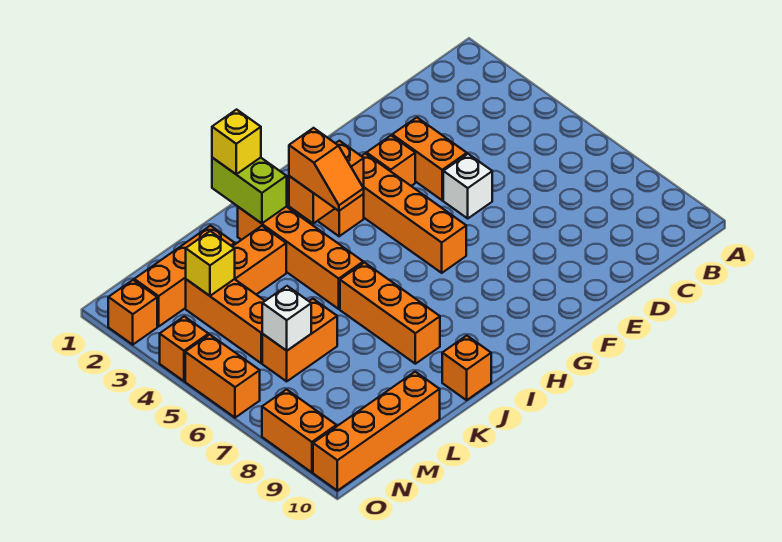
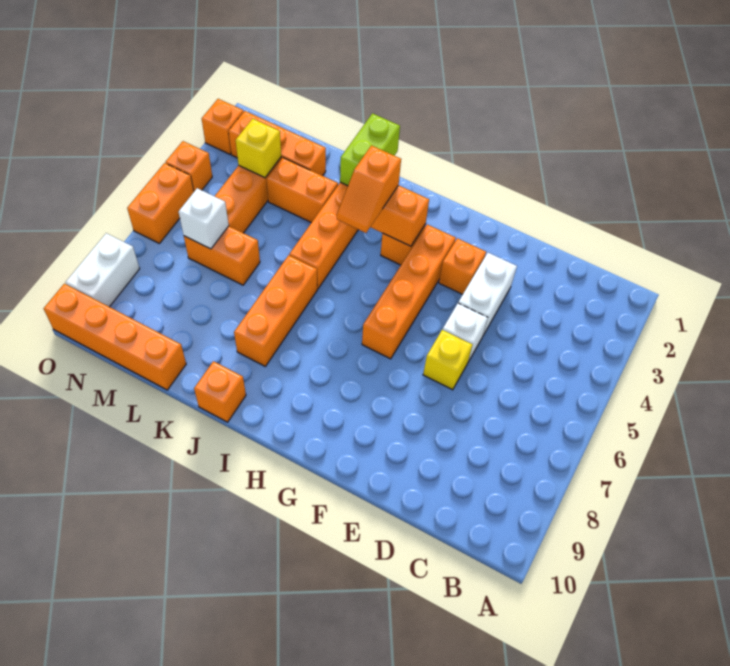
orange brick E3:E4 level 1 -> white brick E3:E4 level 1
yellow brick J1 level 3 -> yellow brick E6 level 1
orange brick O8:O9 level 1 -> white brick O8:O9 level 1

